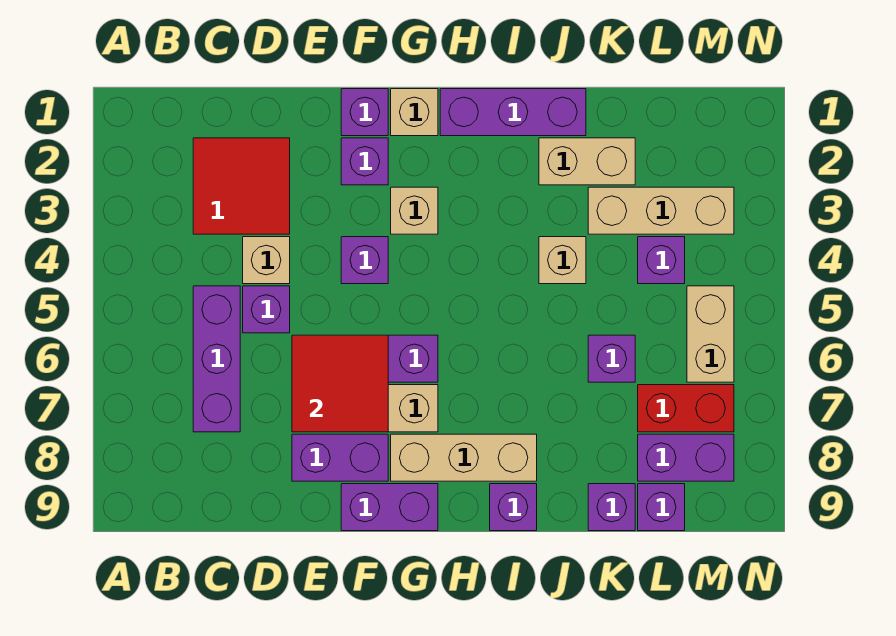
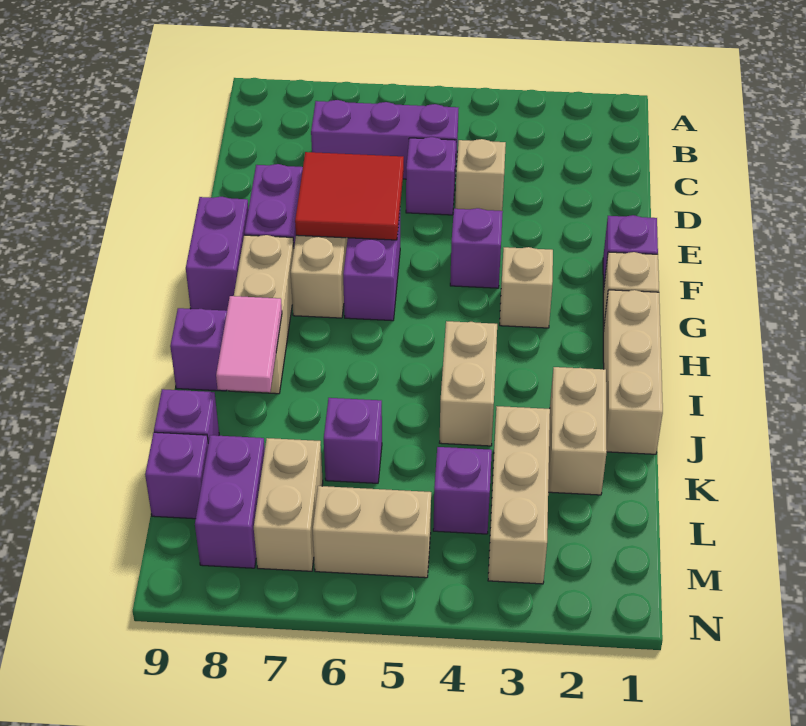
red tile C2:D3 level 1 -> none
purple brick F2 level 1 -> none
purple brick H1:J1 level 1 -> tan brick H1:J1 level 1
none -> pink tile I8:J8 level 2
tan brick J4 level 1 -> tan brick I4:J4 level 1
red brick L7:M7 level 1 -> tan brick L7:M7 level 1

